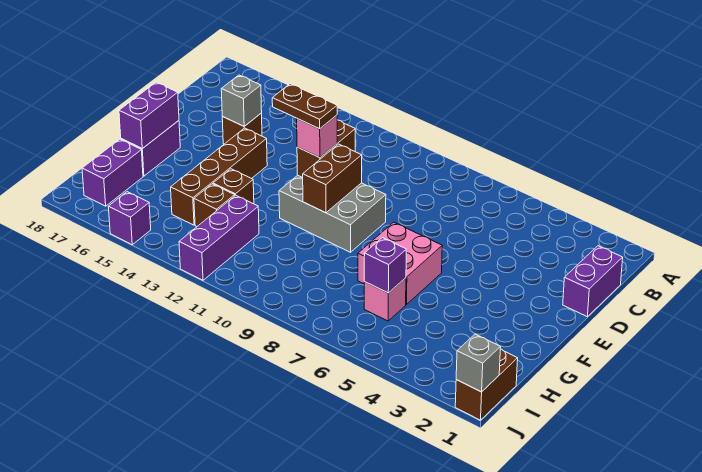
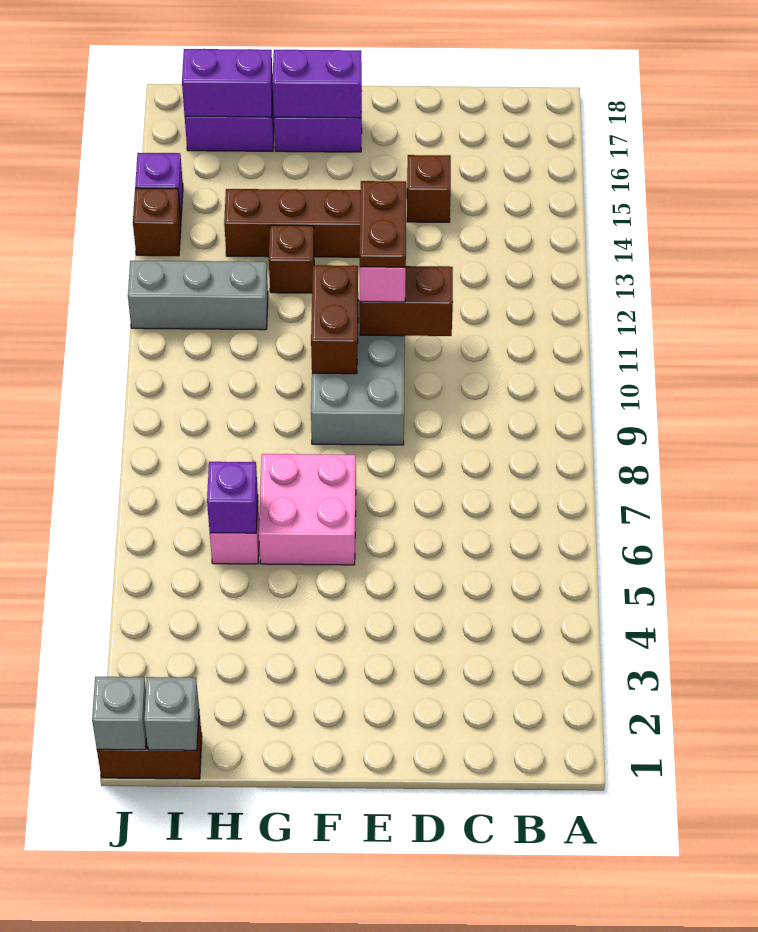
purple brick C1:D1 level 1 -> purple brick H17:I17 level 2
grey brick D15 level 2 -> grey brick I1 level 2
brown brick E10:F10 level 2 -> brown brick F10:F11 level 2
purple brick H12:J12 level 1 -> grey brick H12:J12 level 1
brown brick H13 level 1 -> brown brick J14 level 1

